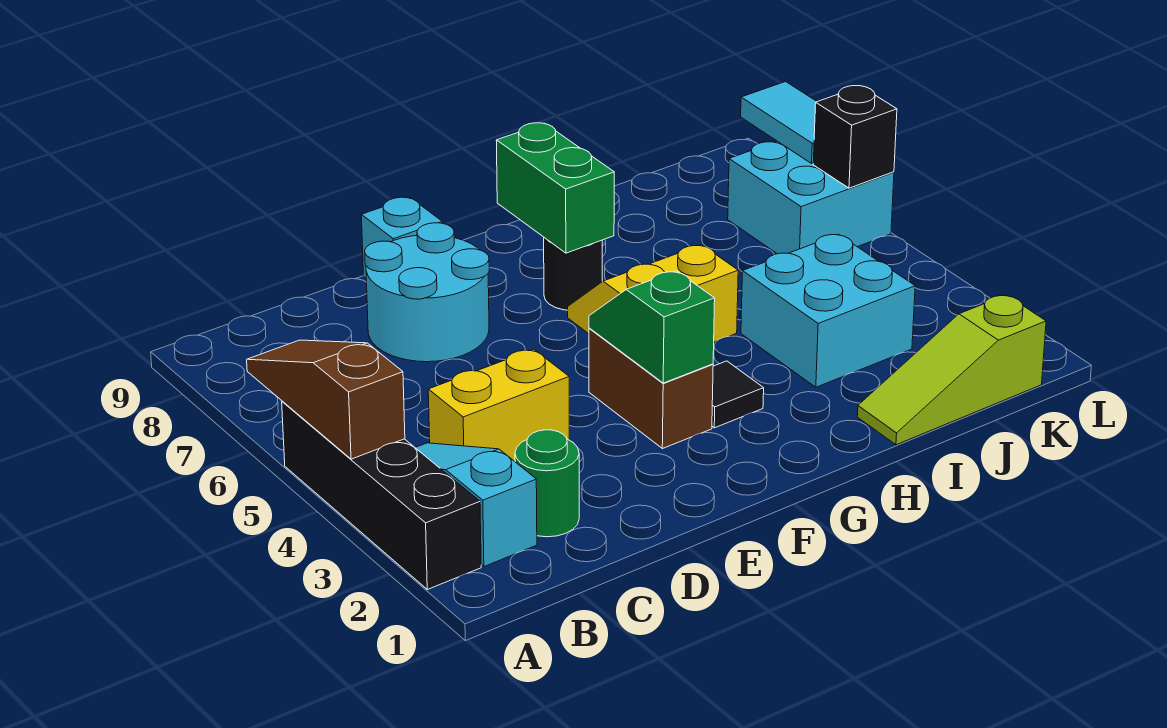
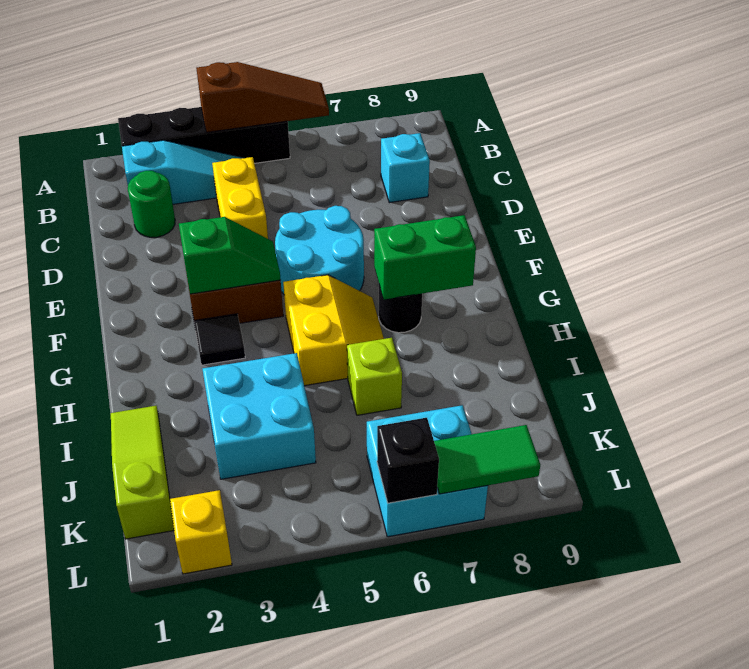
cyan round brick D7:E8 level 1 -> cyan round brick E5:F6 level 1
cyan brick E9 level 1 -> cyan brick C8 level 1
none -> lime brick I6 level 1
none -> yellow brick L2 level 1
cyan tile L7:L8 level 2 -> green tile L7:L8 level 2

